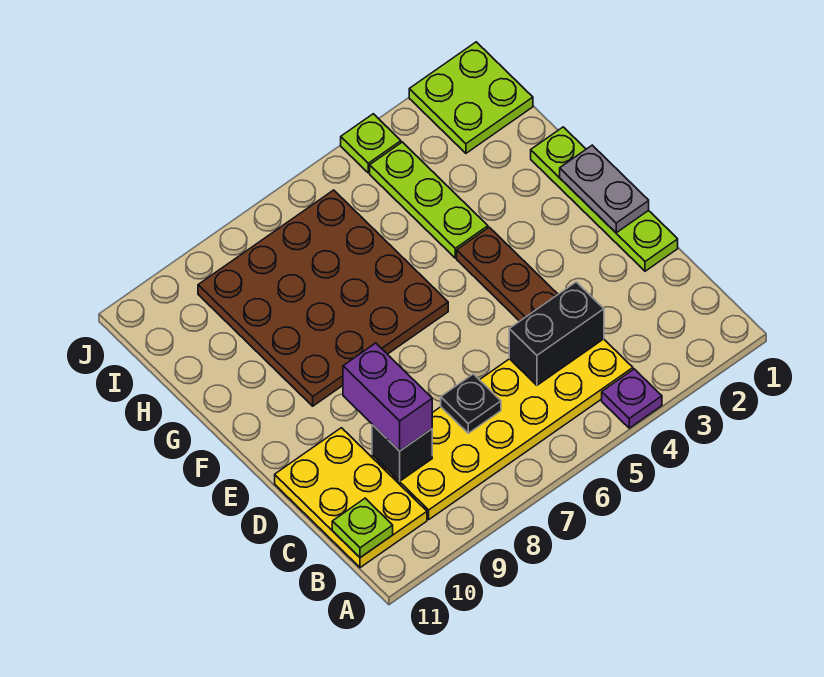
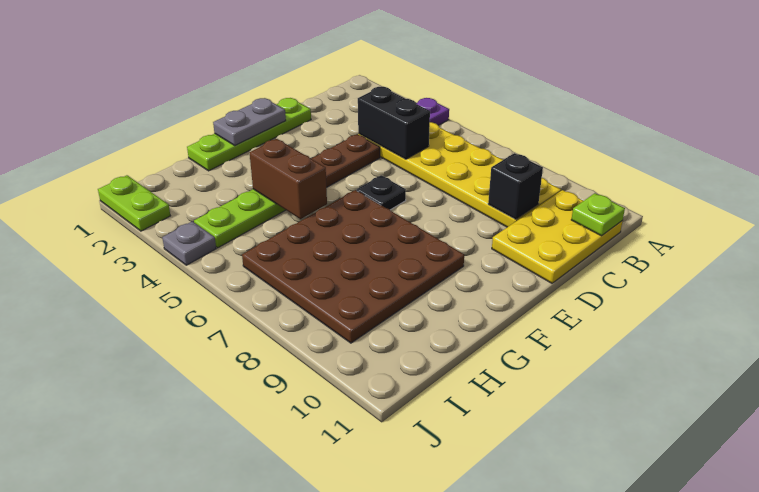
black plate C7 level 2 -> black plate E6 level 1
purple brick C9:D9 level 3 -> none
none -> brown brick G4:G5 level 2
lime plate I1:J2 level 1 -> lime plate J1:J2 level 1
lime plate J4 level 1 -> grey plate J4 level 1

